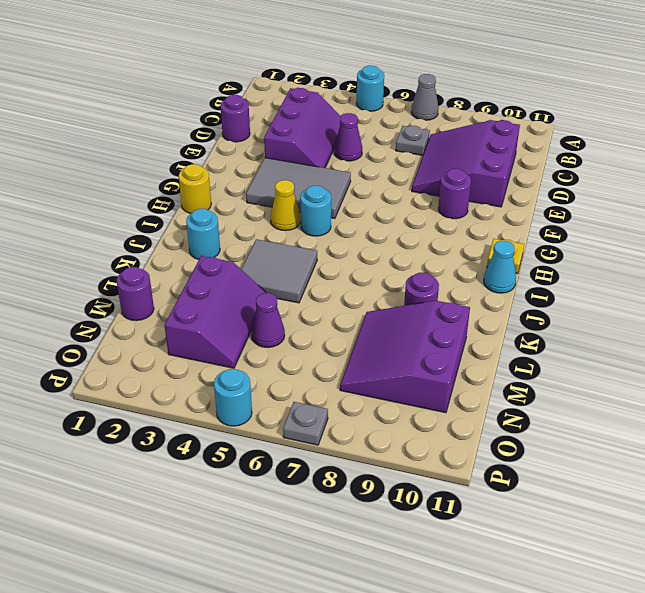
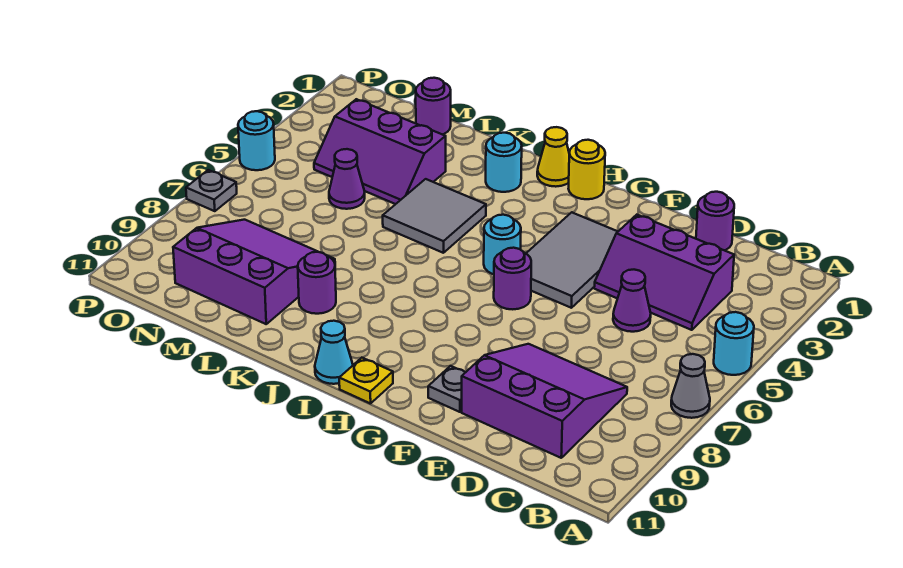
grey plate C7 level 1 -> grey plate F10 level 1
purple round brick F9 level 1 -> purple round brick G6 level 1
yellow cone H4 level 1 -> yellow cone I1 level 1

